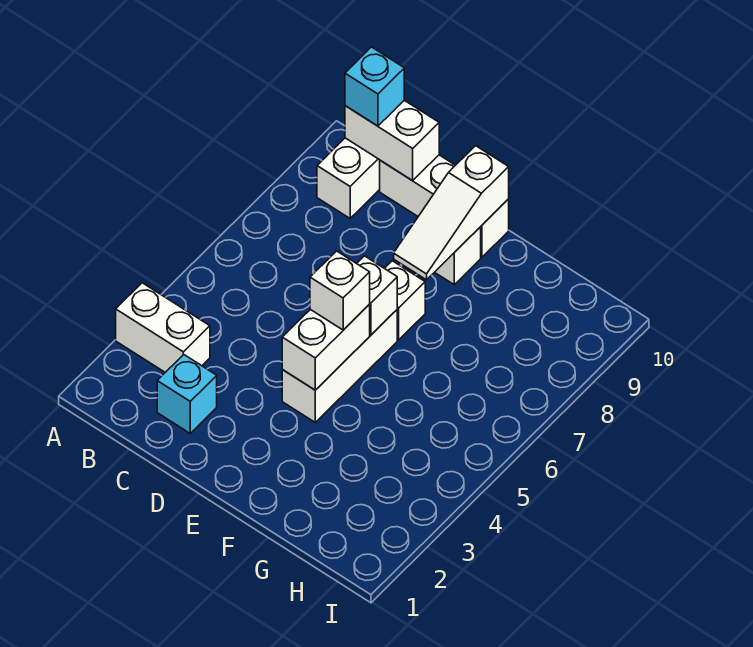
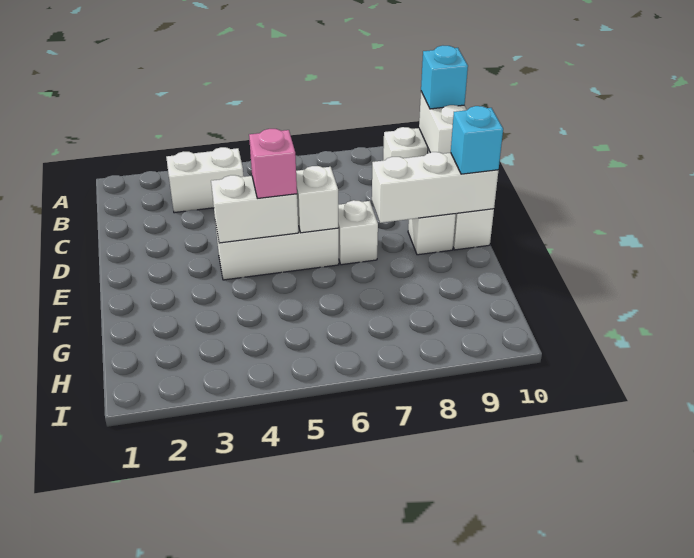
white brick A3:B3 level 1 -> white brick B3:B4 level 1
cyan brick C2 level 1 -> cyan brick E10 level 3
white brick E5 level 3 -> pink brick E5 level 3
white slope E8:E10 level 2 top 10 -> white brick E8:E10 level 2

